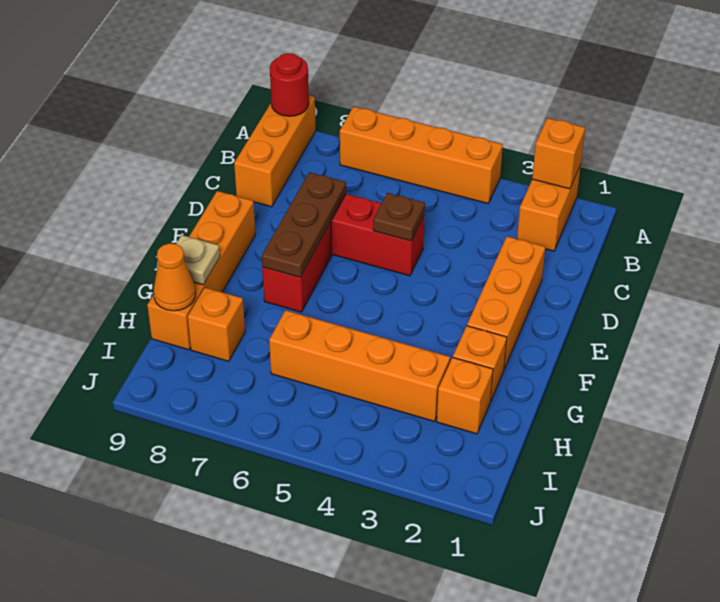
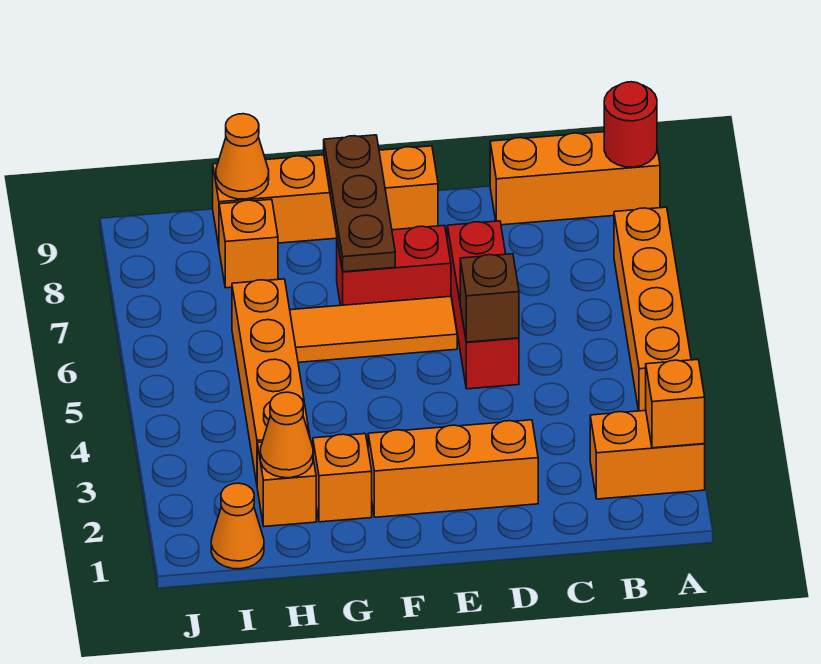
brown plate D5 level 2 -> brown brick D5 level 2
brown plate D7:F7 level 2 -> brown plate F7:F9 level 2
none -> orange tile E6:G6 level 1
tan plate G9 level 2 -> none
none -> orange cone H2 level 2
none -> orange cone I1 level 1

